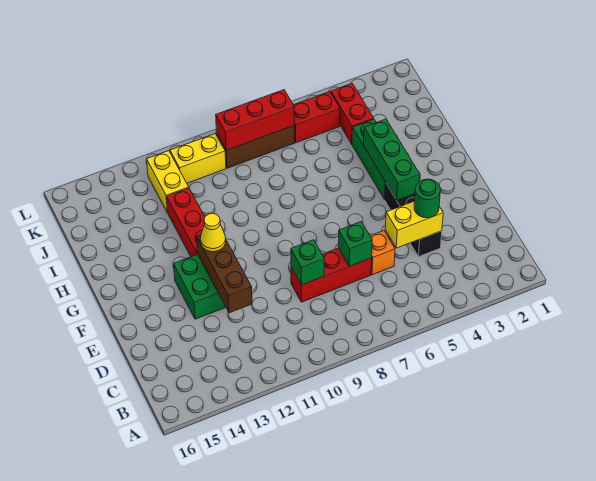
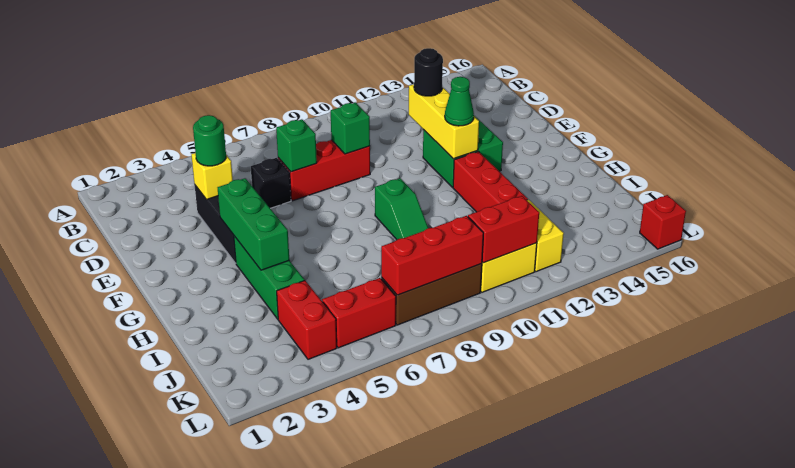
yellow brick D4:D5 level 2 -> yellow brick D4 level 2
orange brick D6 level 1 -> black brick D6 level 1
brown brick D12:F12 level 2 -> yellow brick D12:F12 level 2
none -> black round brick D12 level 3
yellow cone F12 level 3 -> green cone F12 level 3
none -> green slope G9:H9 level 1 top G
none -> red brick K10:K11 level 2
none -> red brick L16 level 1

